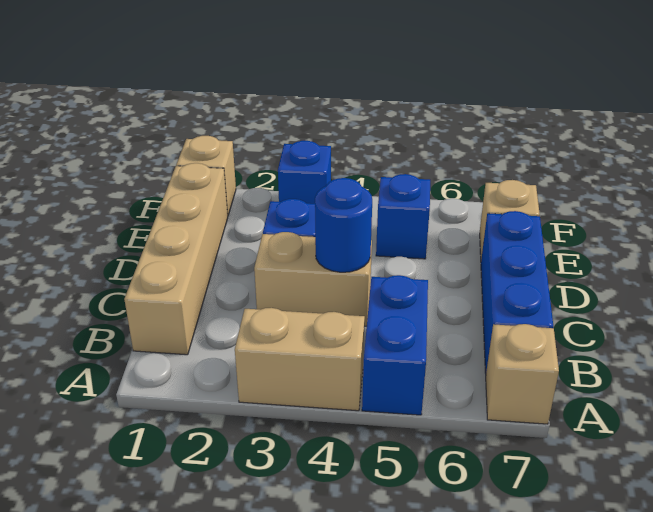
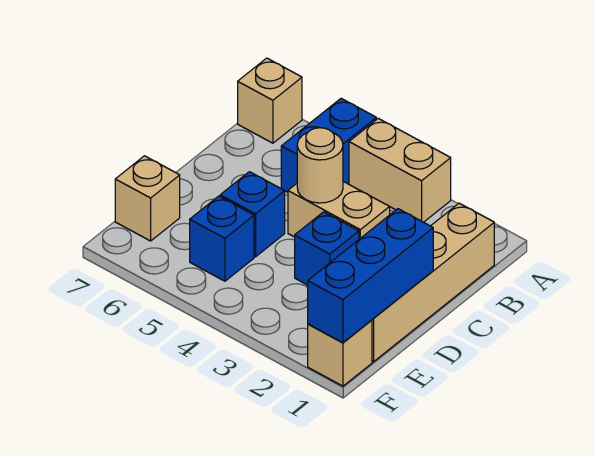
blue brick B7:D7 level 1 -> blue brick D1:F1 level 2
blue round brick C4 level 2 -> tan round brick C4 level 2
blue brick F3 level 1 -> blue brick D5 level 1

